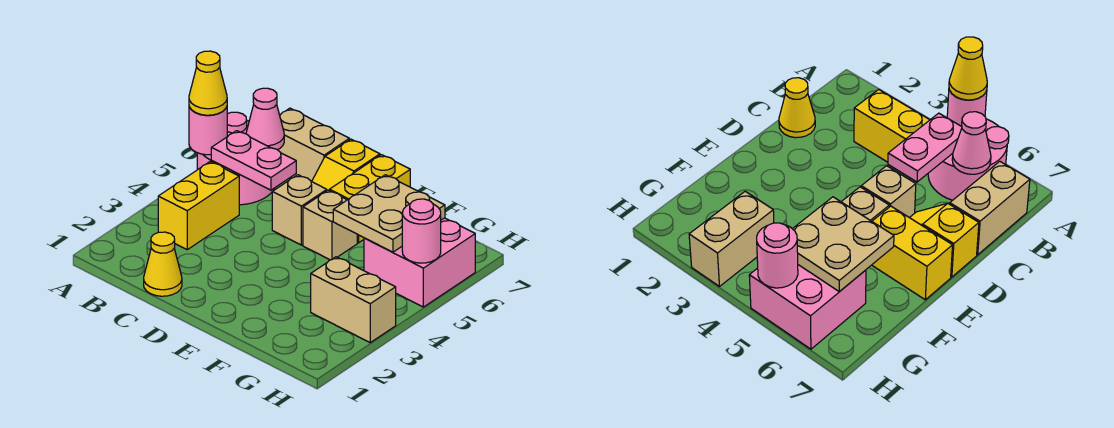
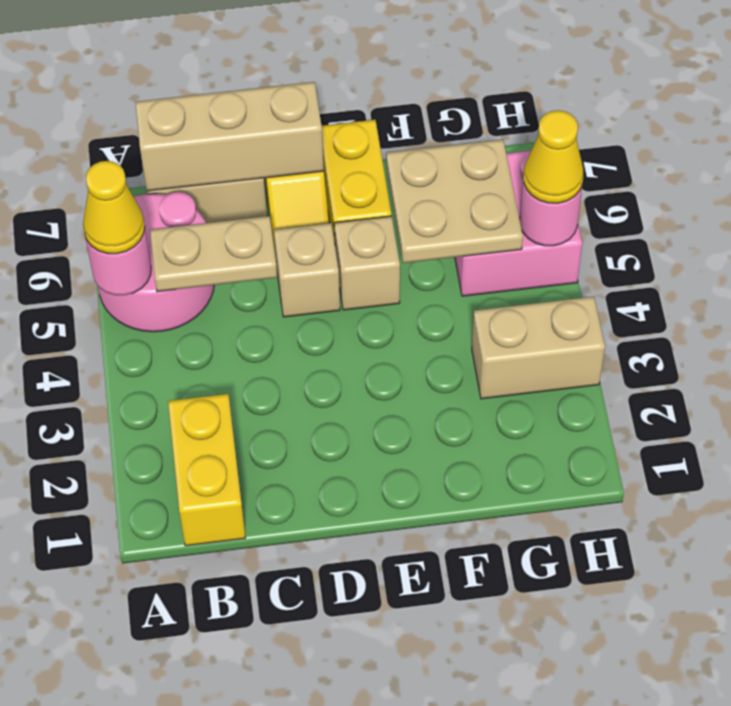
yellow brick B3:B4 level 1 -> yellow brick B1:B2 level 1
pink plate B5:C5 level 2 -> tan plate B5:C5 level 2
pink cone B6 level 2 -> none
none -> tan brick B7:D7 level 2
yellow cone C1 level 1 -> yellow cone H5 level 3

